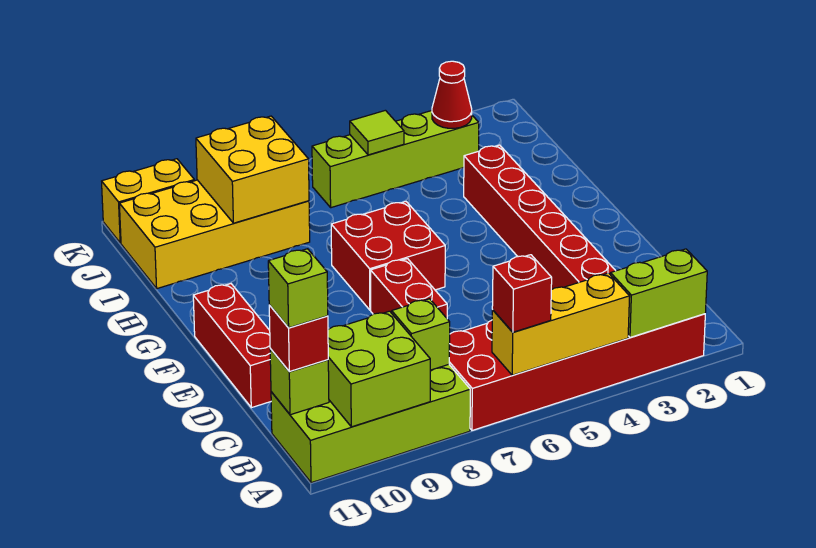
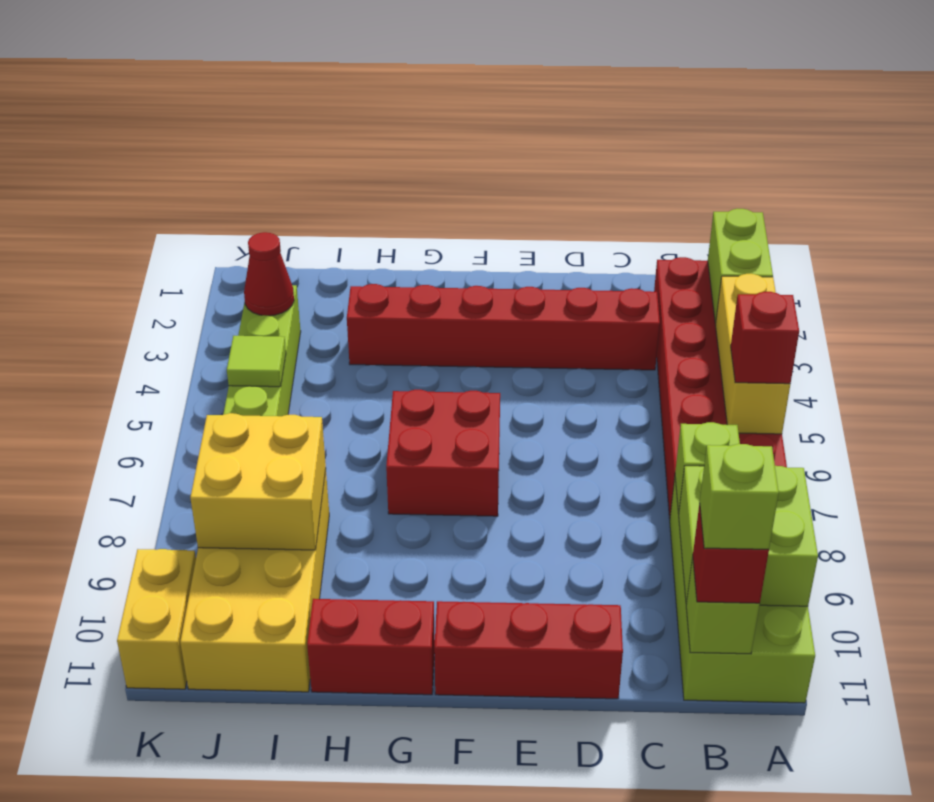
red brick D7:E7 level 1 -> red brick G11:H11 level 1

